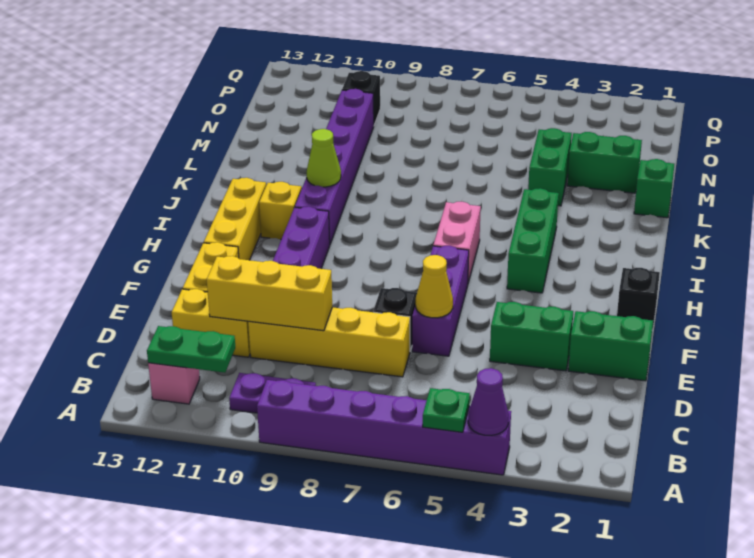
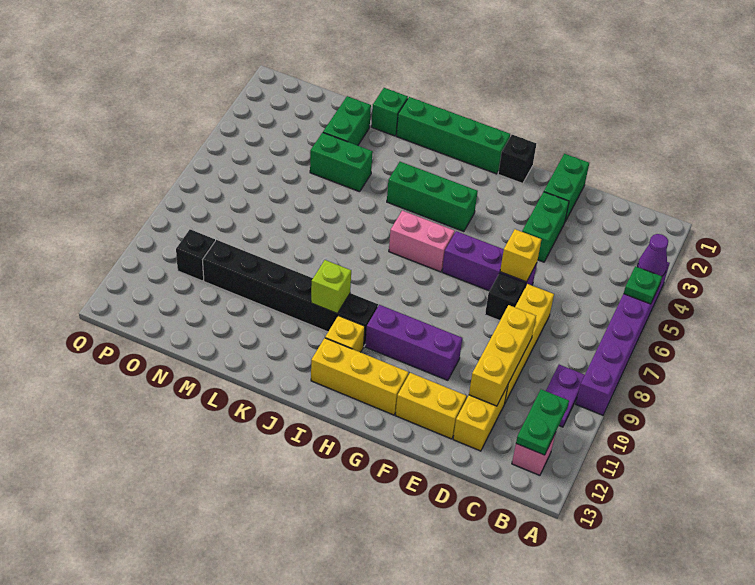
yellow cone E6 level 2 -> yellow brick E6 level 2
none -> green brick H1:K1 level 1
purple brick I10:N10 level 1 -> black brick I10:N10 level 1
lime cone J10 level 2 -> lime brick J10 level 2

